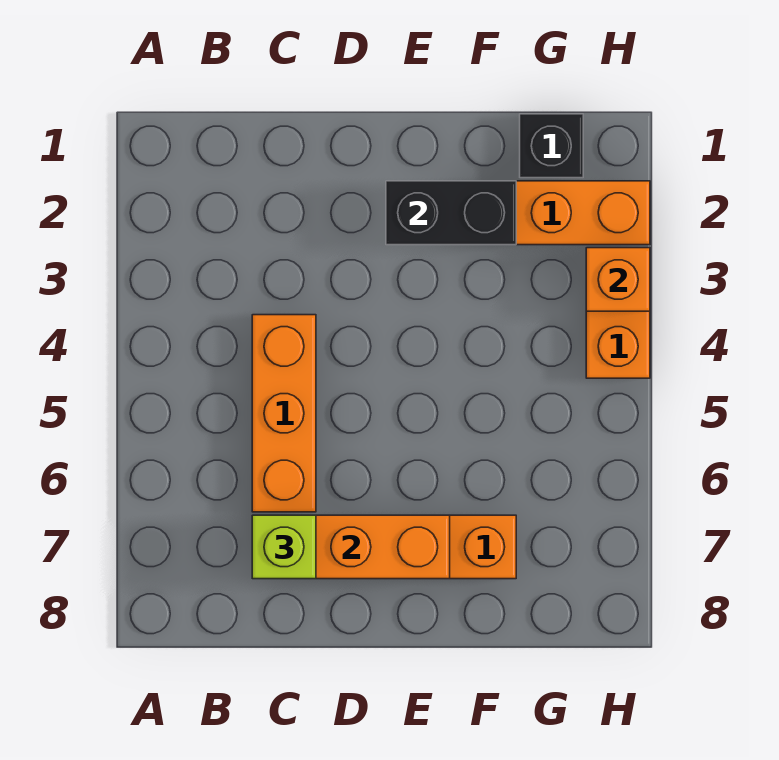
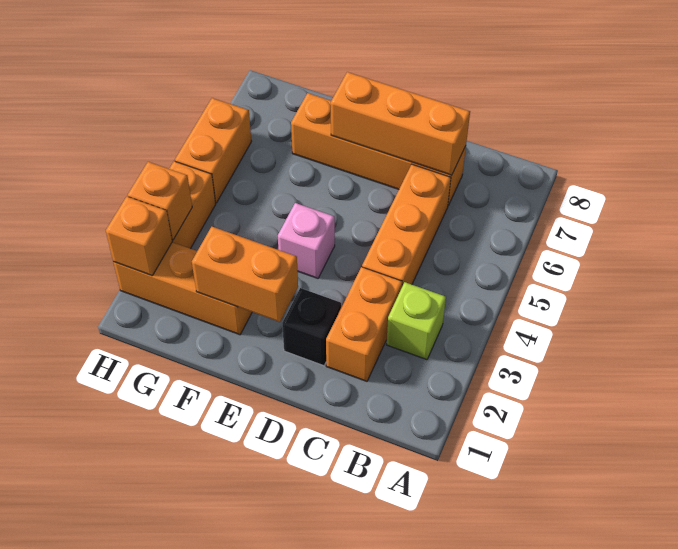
none -> orange brick C2:C3 level 1
lime brick C7 level 3 -> lime brick B3 level 1
black brick E2:F2 level 2 -> orange brick E2:F2 level 2
none -> pink brick E4 level 1
black brick G1 level 1 -> black brick D2 level 1
none -> orange brick H2 level 2
none -> orange brick H5:H6 level 1

